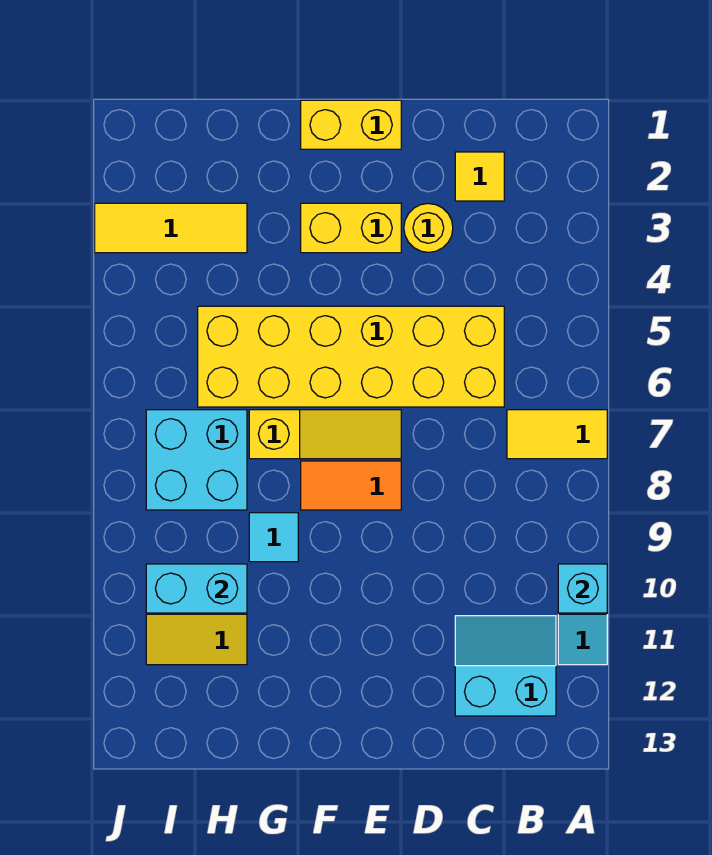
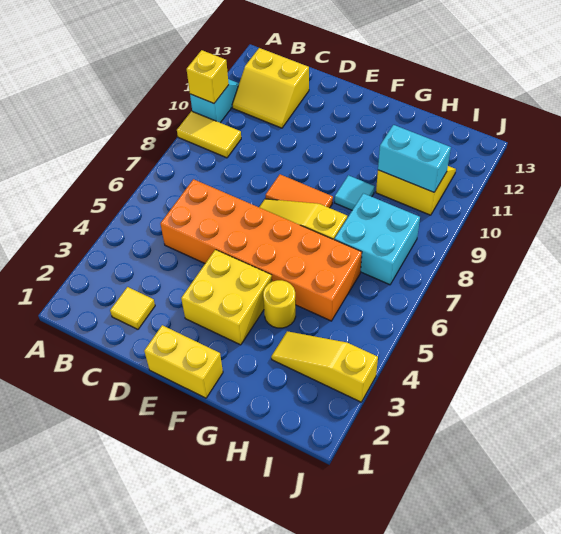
yellow tile A7:B7 level 1 -> yellow tile A9:B9 level 1
cyan brick A10 level 2 -> yellow brick A10 level 2
cyan slope B11:C12 level 1 top 12 -> yellow slope B11:C12 level 1 top 12
yellow brick C5:H6 level 1 -> orange brick C5:H6 level 1
yellow round brick D3 level 1 -> yellow round brick G4 level 1
yellow brick E3:F3 level 1 -> yellow brick E3:F4 level 1
yellow tile H3:J3 level 1 -> yellow slope H3:J3 level 1 top J

